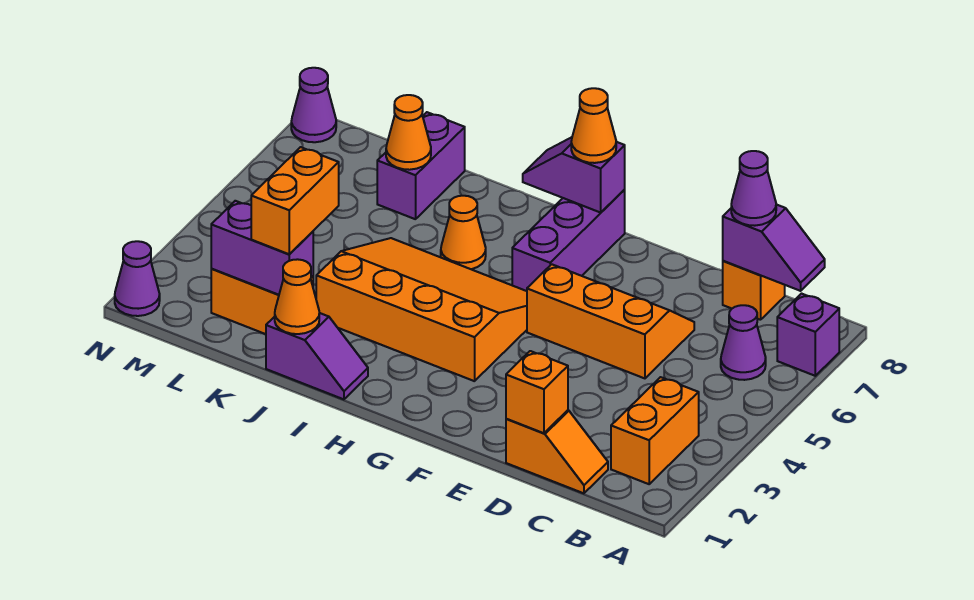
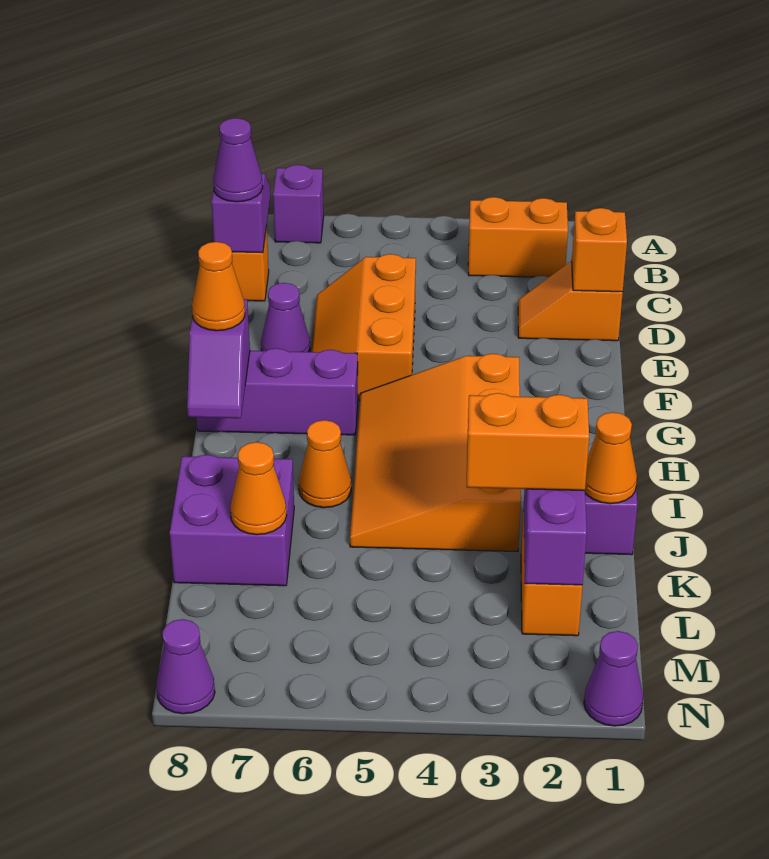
purple cone B6 level 1 -> purple cone E7 level 1
orange slope C1:D1 level 1 top D -> orange slope D1:D2 level 1 top 1
purple brick K7:K8 level 1 -> purple brick J7:K8 level 1

